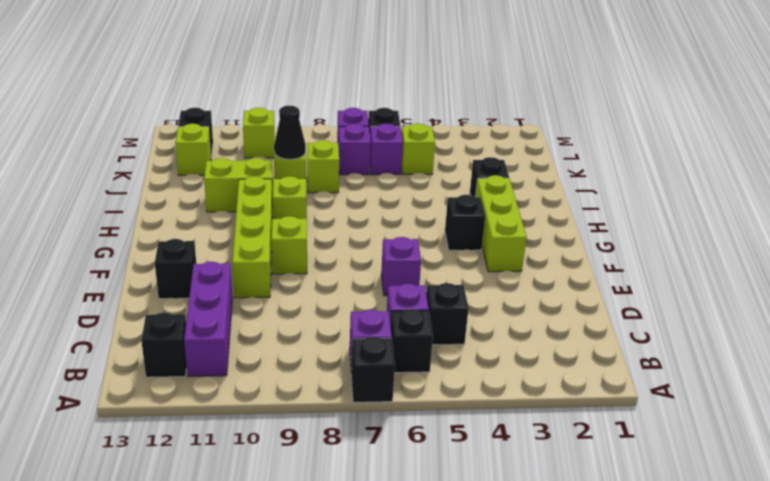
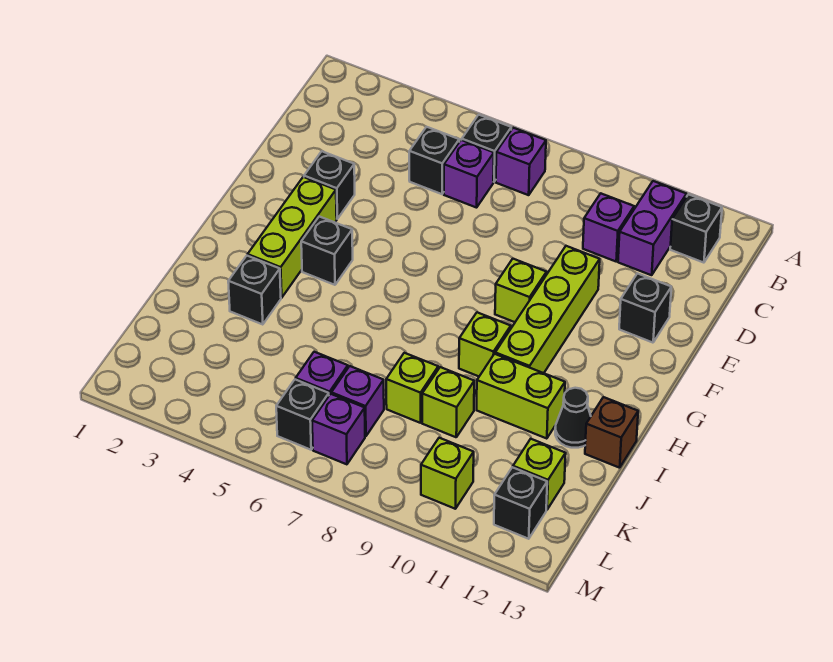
black brick A7 level 1 -> black brick E3 level 1
purple brick B11:D11 level 1 -> purple brick B11:C11 level 1
purple brick E6 level 1 -> purple brick C10 level 1
none -> brown brick I13 level 1
black cone J9 level 2 -> black cone I12 level 1
lime brick K5 level 1 -> none

